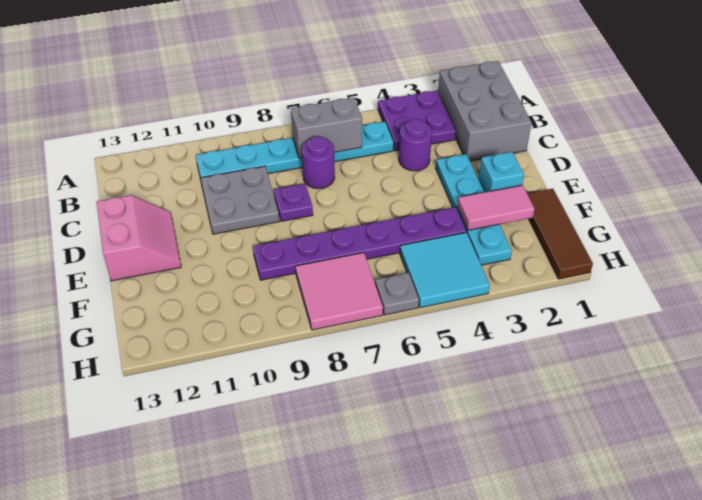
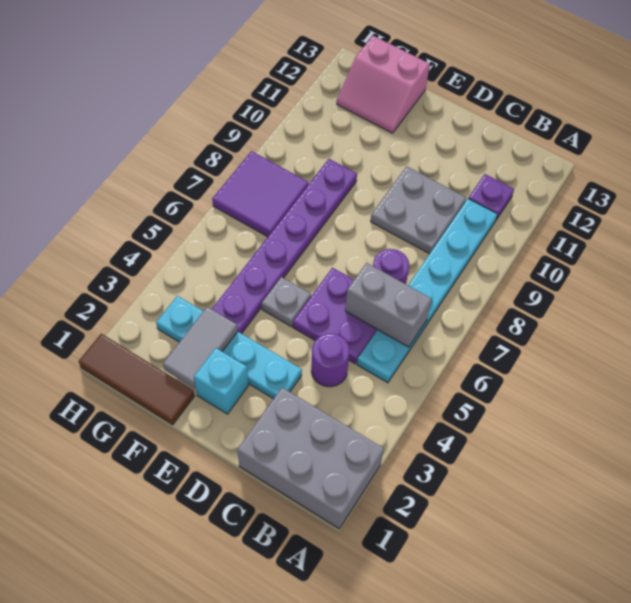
purple plate A3:B4 level 1 -> purple plate C5:D6 level 1
grey brick B6:B7 level 2 -> grey brick B6:C6 level 2
purple plate D8 level 1 -> purple plate B11 level 1
pink slope D12:E13 level 1 top 13 -> pink slope F12:G13 level 1 top 13
pink tile F2:F3 level 2 -> grey tile F2:F3 level 2
cyan tile G4:H5 level 1 -> none
pink tile G7:H8 level 1 -> purple tile G7:H8 level 1
grey plate H6 level 1 -> grey plate E5 level 1

